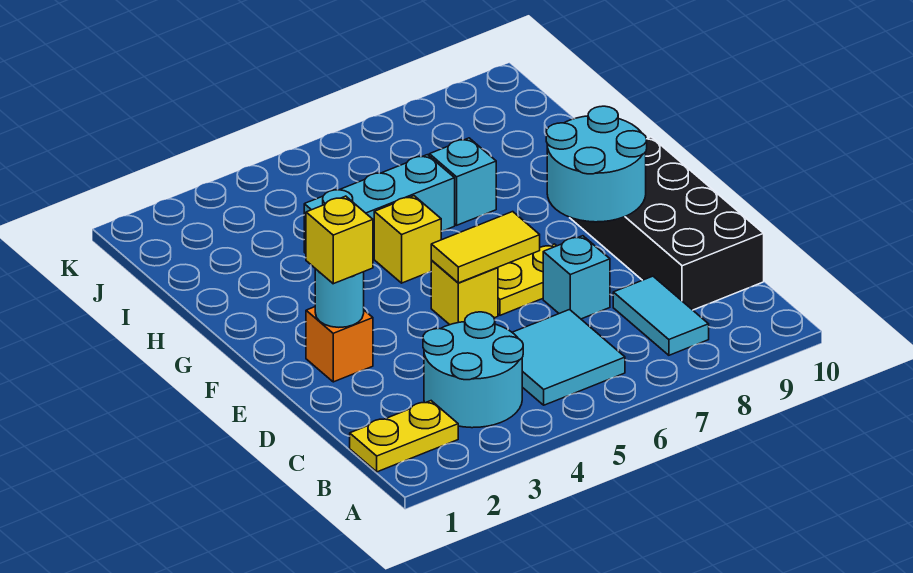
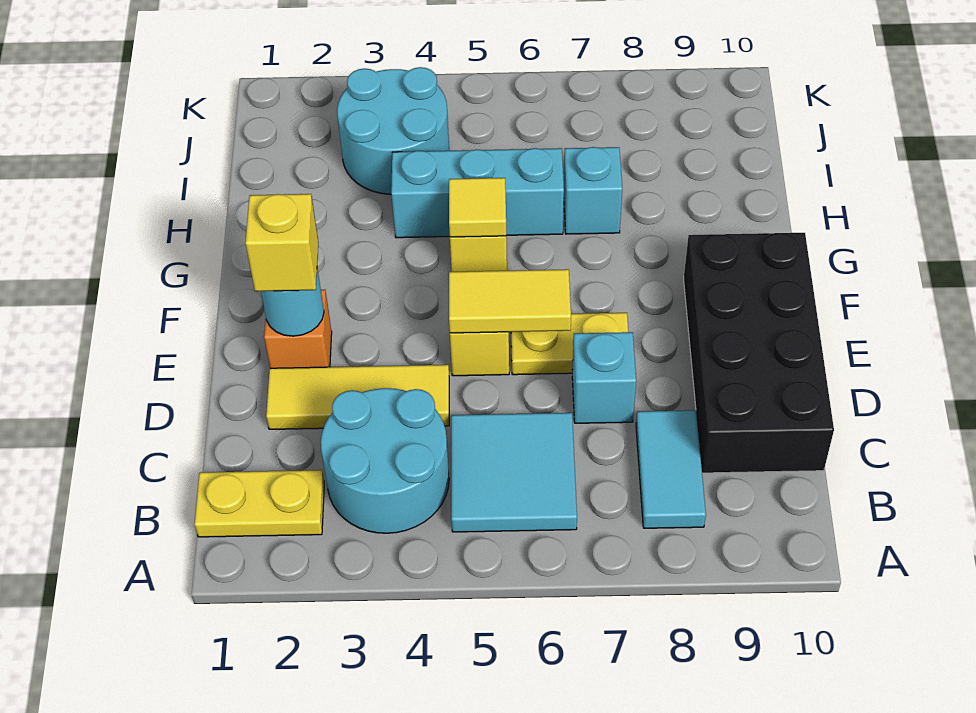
none -> yellow tile D2:D4 level 1
cyan round brick E8:F9 level 2 -> cyan round brick I3:J4 level 1
none -> yellow tile G5 level 2

